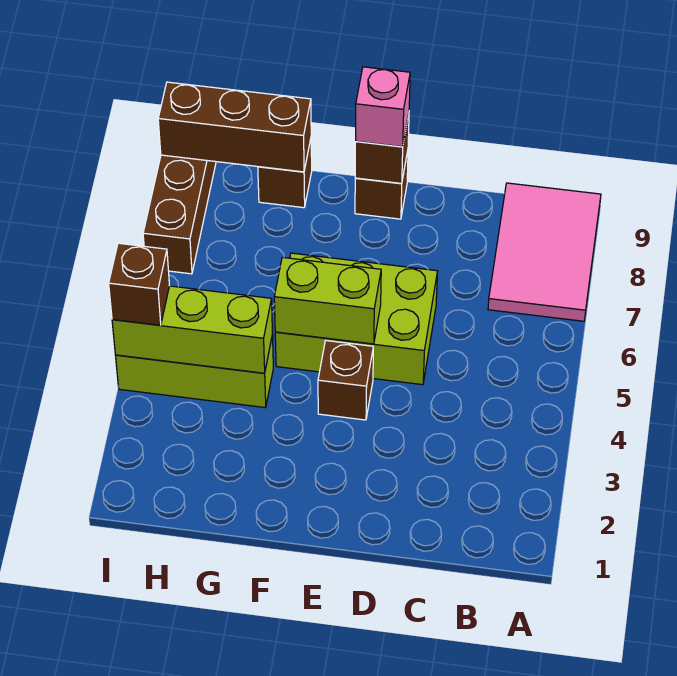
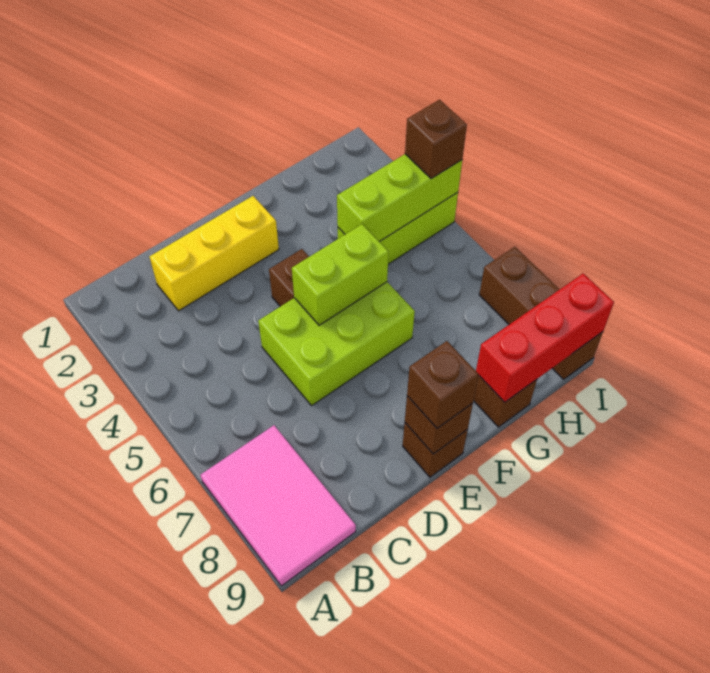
none -> yellow brick C2:E2 level 1
pink brick E9 level 3 -> brown brick E9 level 3
brown brick G9:I9 level 2 -> red brick G9:I9 level 2

